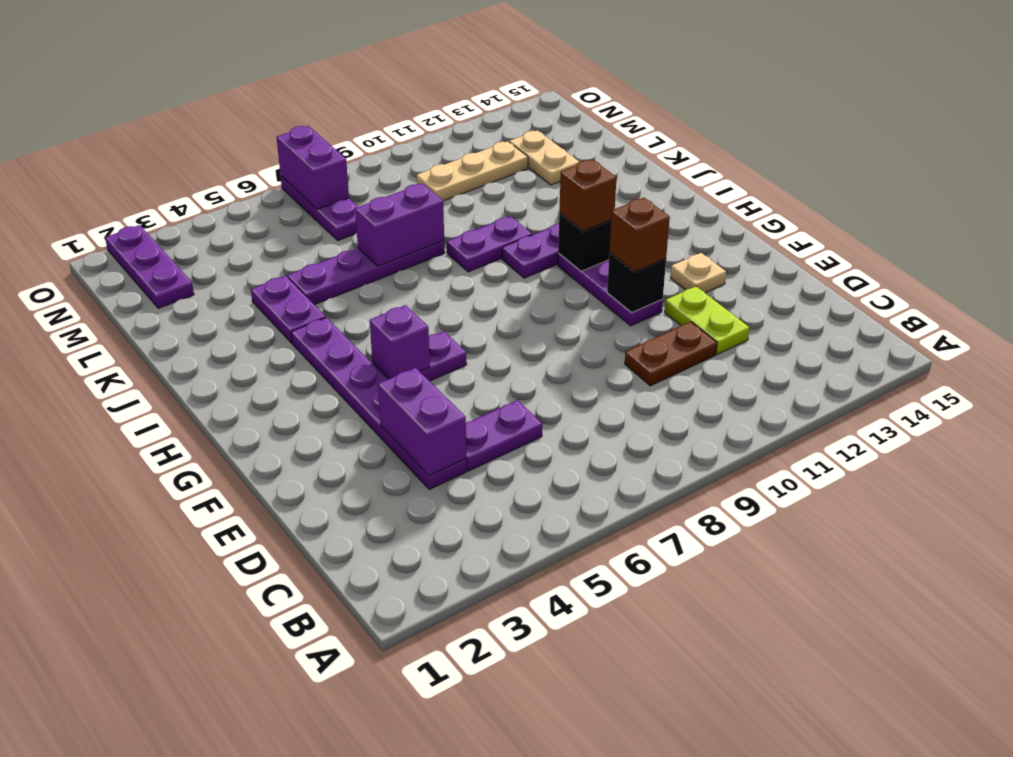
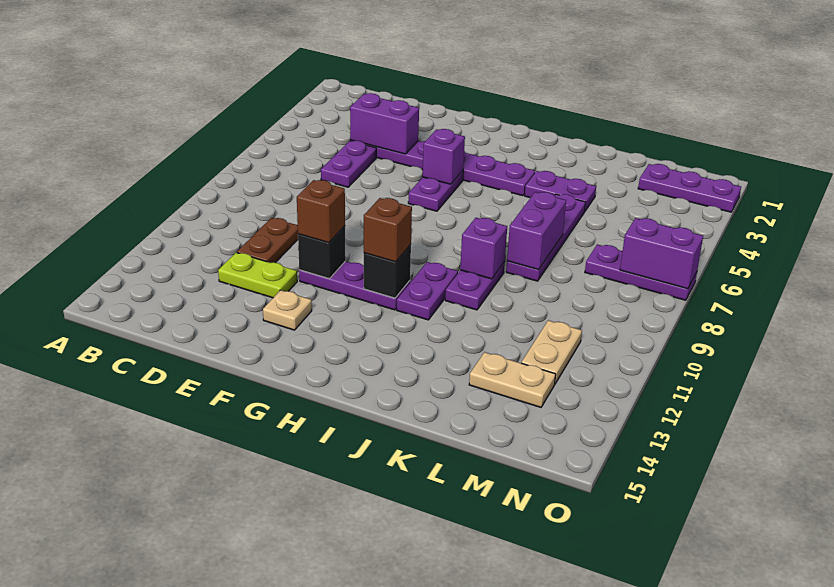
none -> purple brick J9 level 2
tan plate M10:M12 level 1 -> tan plate M11:M12 level 1

